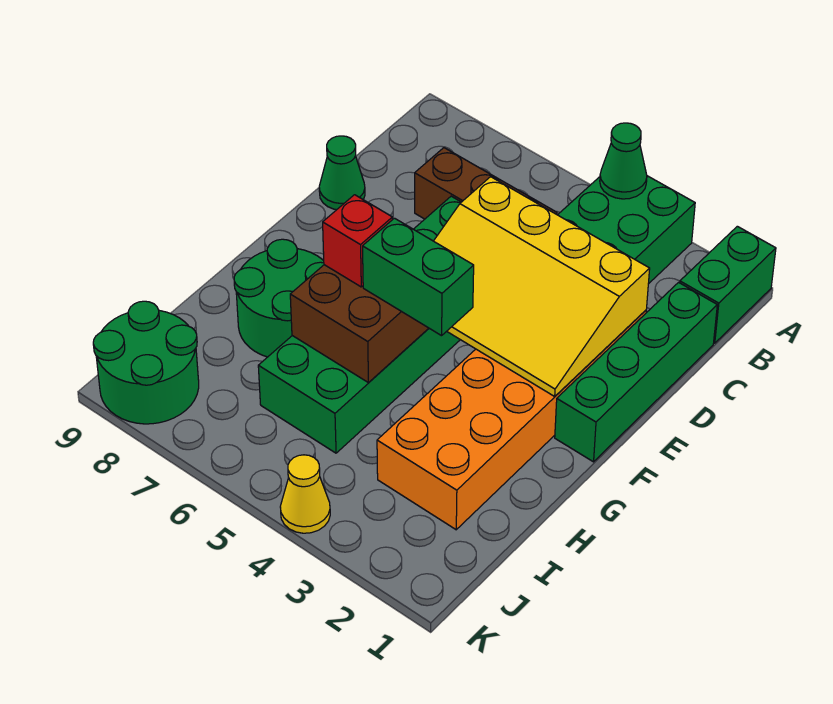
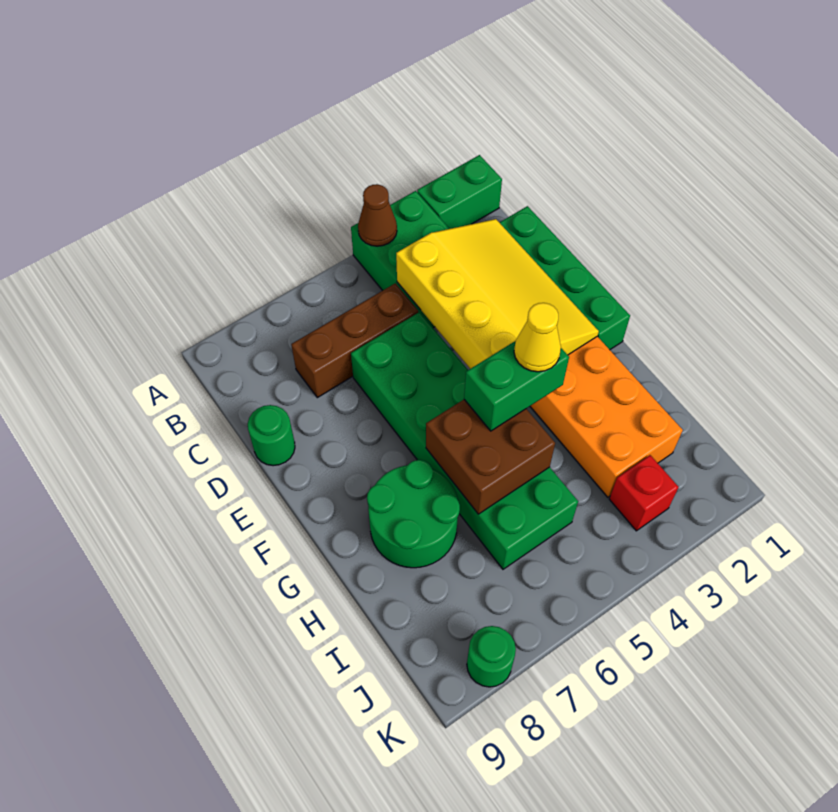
green brick A1:B1 level 1 -> green brick A1:A2 level 1
green cone A4 level 2 -> brown cone A4 level 2
yellow slope D2:F5 level 2 top D -> yellow slope C2:F4 level 2 top 4
green cone D9 level 1 -> green round brick D9 level 1
red brick G6 level 3 -> red brick J3 level 1
green round brick J8:K9 level 1 -> green round brick K8 level 1
yellow cone K4 level 1 -> yellow cone G4 level 4

